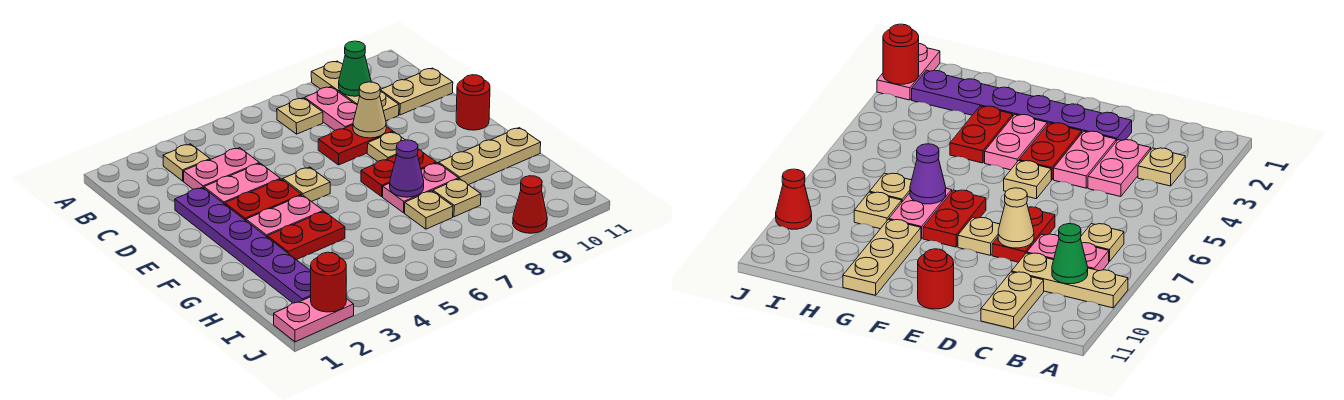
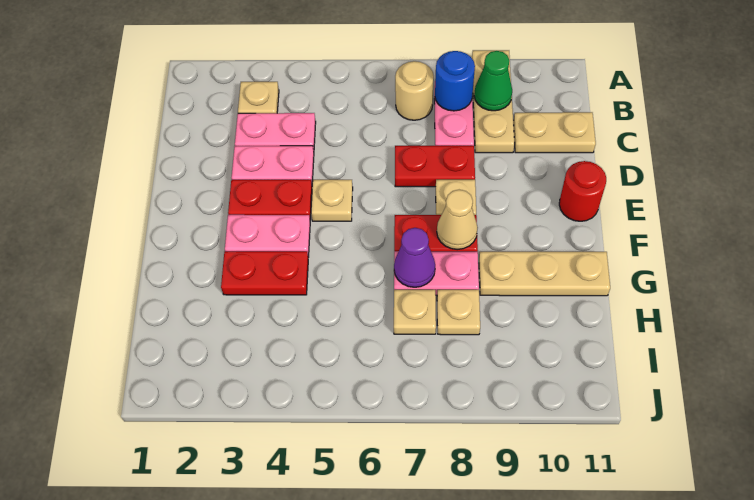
tan plate B7 level 1 -> tan round brick B7 level 1
none -> blue round brick B8 level 2
purple plate D2:I2 level 1 -> none
tan cone D8 level 2 -> tan cone F8 level 2
pink plate J1:J2 level 1 -> none
red round brick J2 level 2 -> none
red cone J9 level 1 -> none

